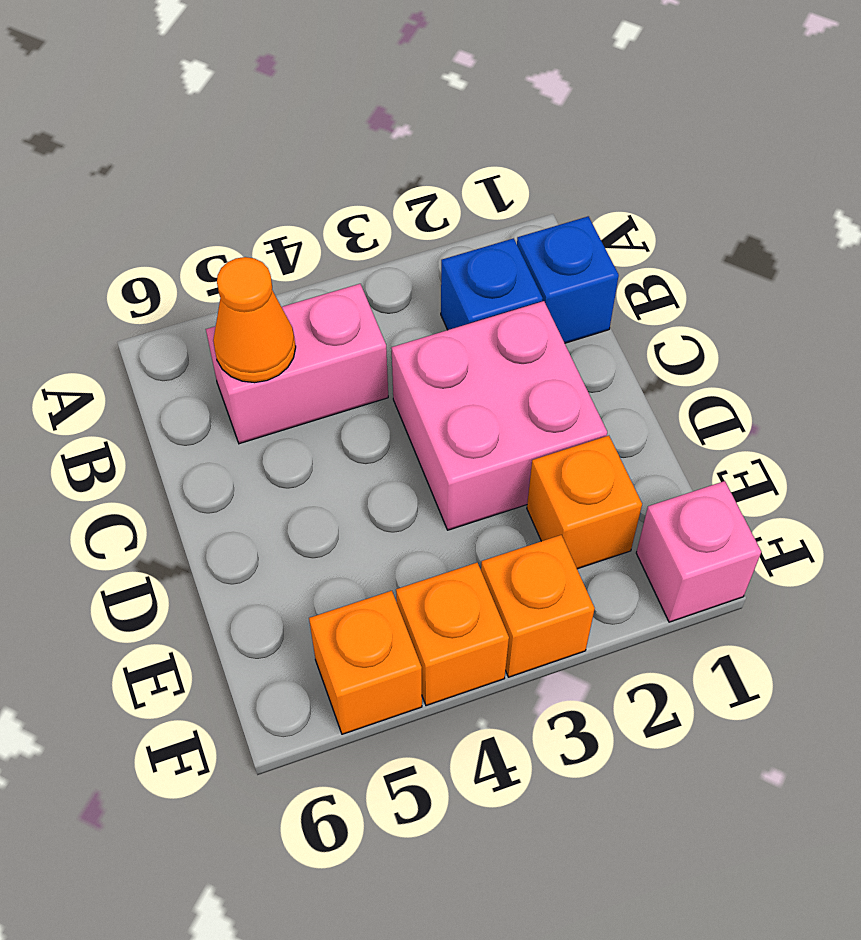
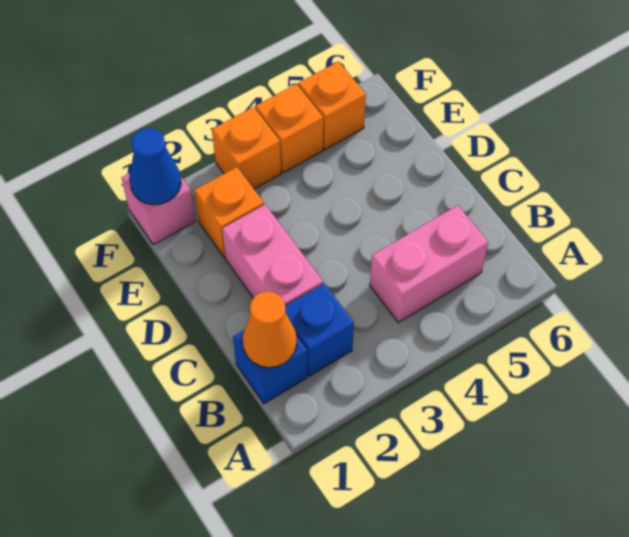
orange cone B5 level 2 -> orange cone B1 level 2
pink brick C2:D3 level 1 -> pink brick C2:D2 level 1
none -> blue cone F1 level 2

